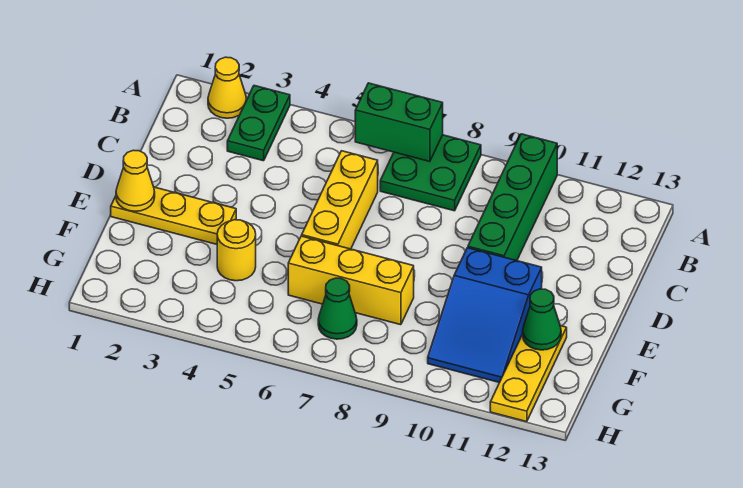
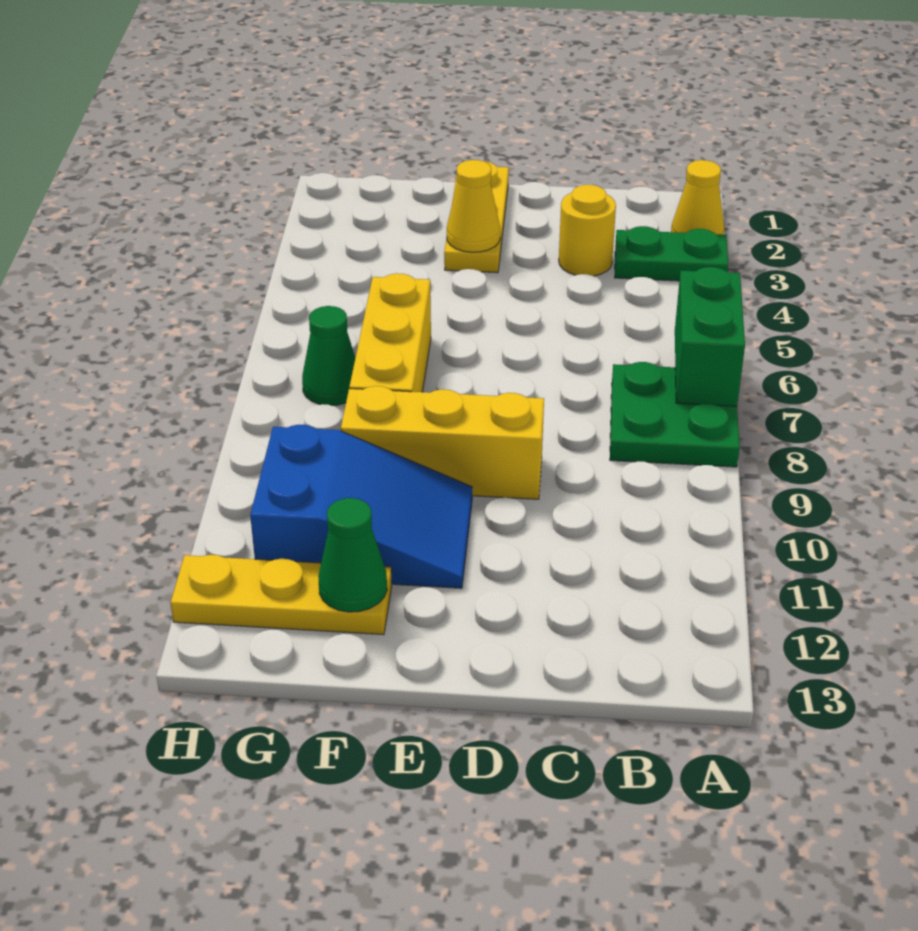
green brick A10:D10 level 1 -> none
yellow brick C6:E6 level 1 -> yellow brick D9:F9 level 1
yellow cone E1 level 2 -> yellow cone E3 level 2
blue slope E10:G11 level 1 top E -> blue slope E10:G11 level 1 top G
yellow round brick F4 level 1 -> yellow round brick C3 level 1

